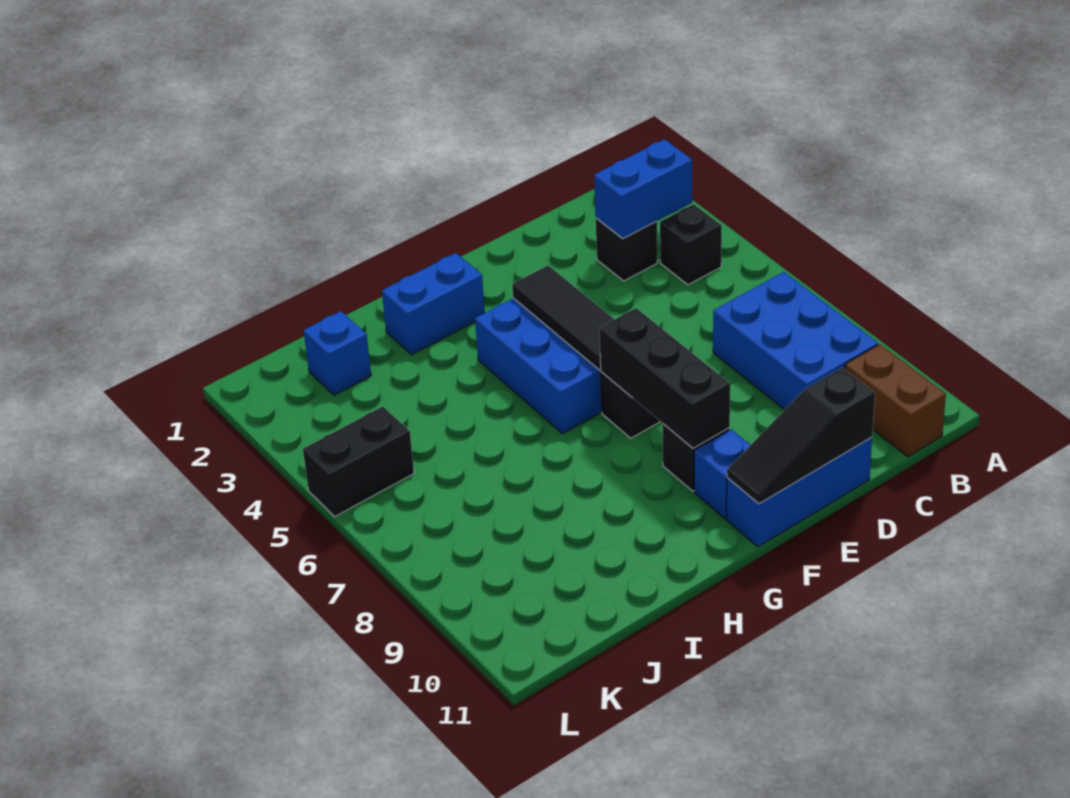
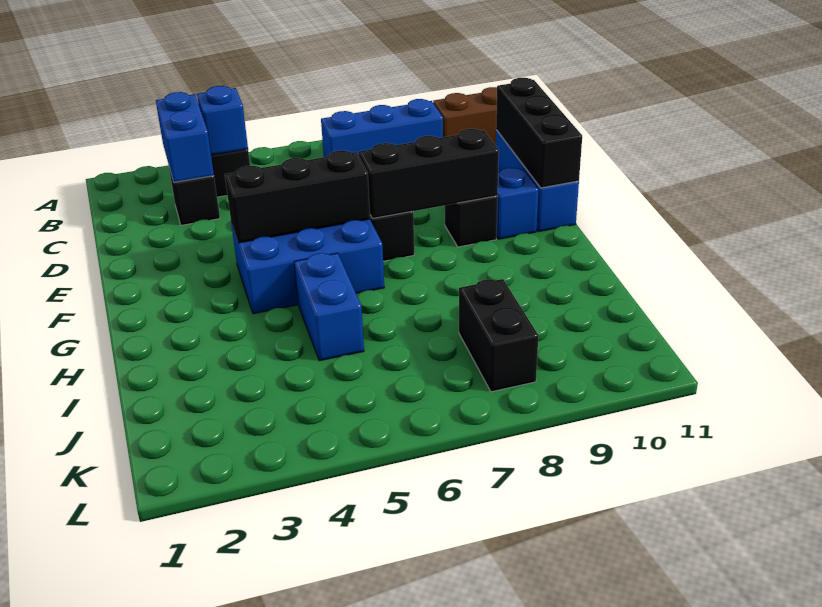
blue brick B7:C9 level 1 -> blue brick B7:B9 level 1
black slope D11:F11 level 2 top D -> black brick D11:F11 level 2
black tile F4:F6 level 2 -> black brick F4:F6 level 2
blue brick G2:H2 level 1 -> blue brick H5:I5 level 1
blue brick J2 level 1 -> blue brick B4 level 2
black brick K5:L5 level 1 -> black brick J8:K8 level 1

